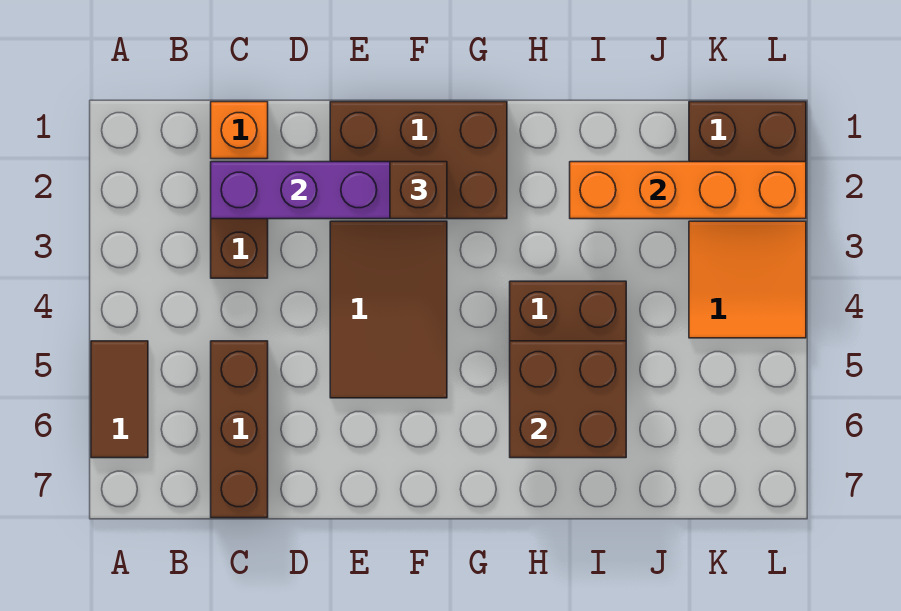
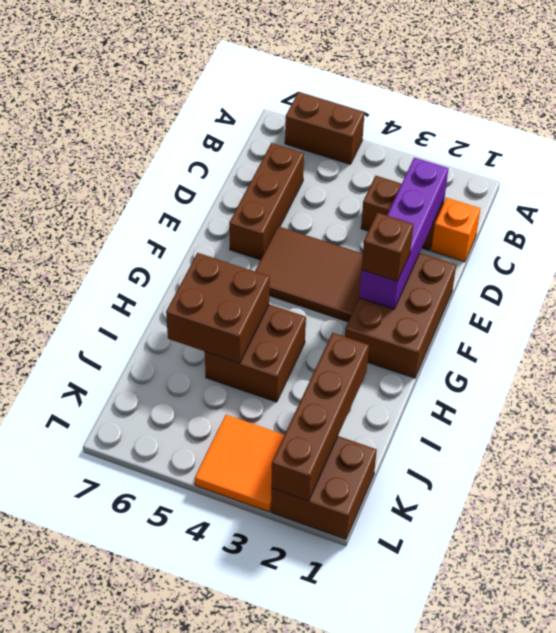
brown tile A5:A6 level 1 -> brown brick A5:A6 level 1
brown brick C5:C7 level 1 -> brown brick C6:E6 level 1
orange brick I2:L2 level 2 -> brown brick I2:L2 level 2

